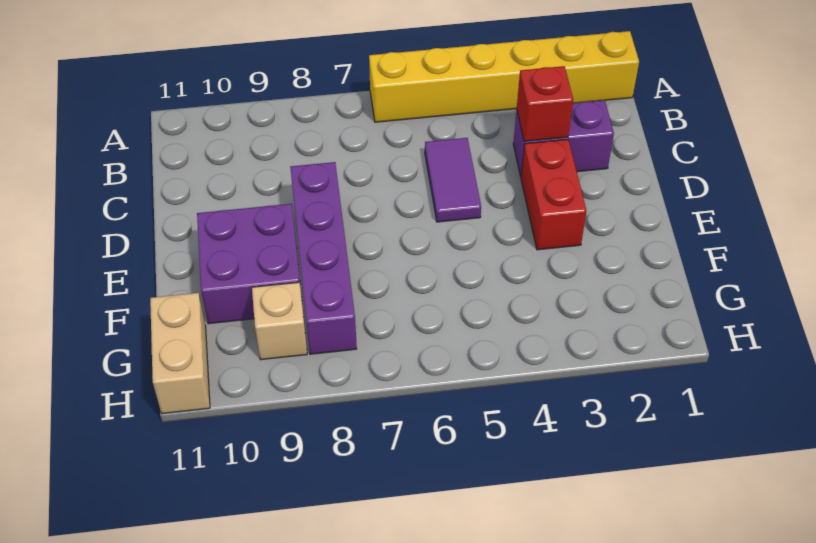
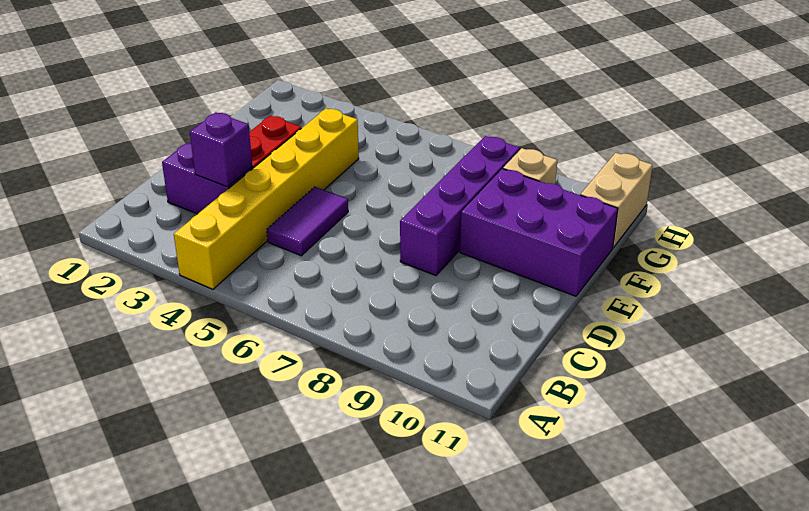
yellow brick A1:A6 level 1 -> yellow brick A4:F4 level 1
red brick C3 level 2 -> purple brick C3 level 2
purple brick E9:F10 level 1 -> purple brick E9:F11 level 1

